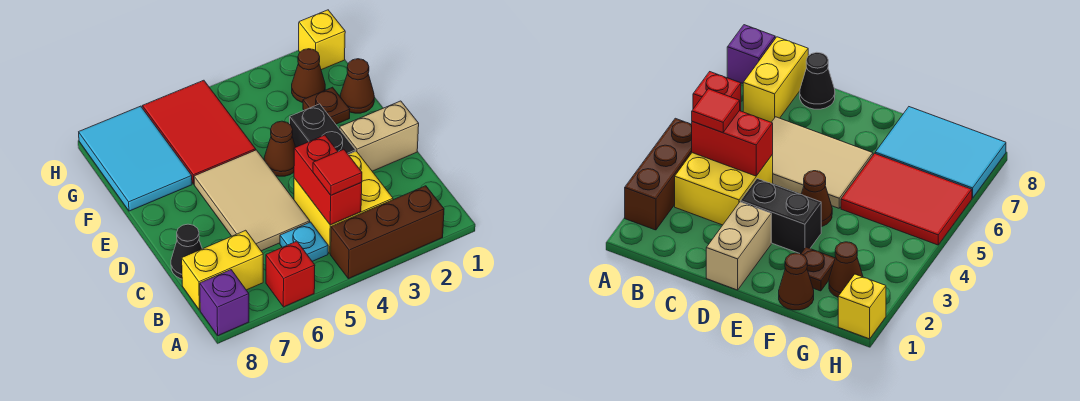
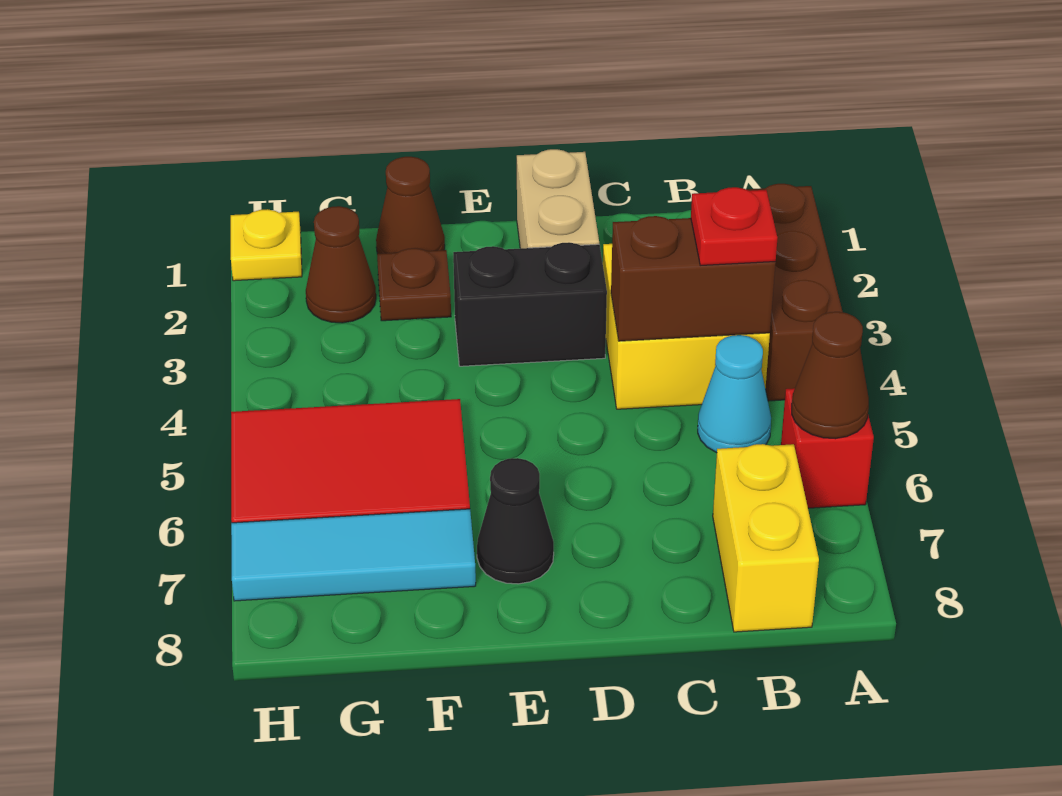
purple brick A8 level 1 -> none
red brick B4:C4 level 2 -> brown brick B4:C4 level 2
red tile B4 level 3 -> red plate B4 level 3
cyan plate B5 level 1 -> cyan cone B5 level 1
tan tile C5:E6 level 1 -> none
black cone C8 level 1 -> black cone E7 level 1
brown cone E4 level 1 -> brown cone A6 level 2
cyan tile F7:H8 level 1 -> cyan tile F7:H7 level 1
yellow brick H1 level 1 -> yellow plate H1 level 1

